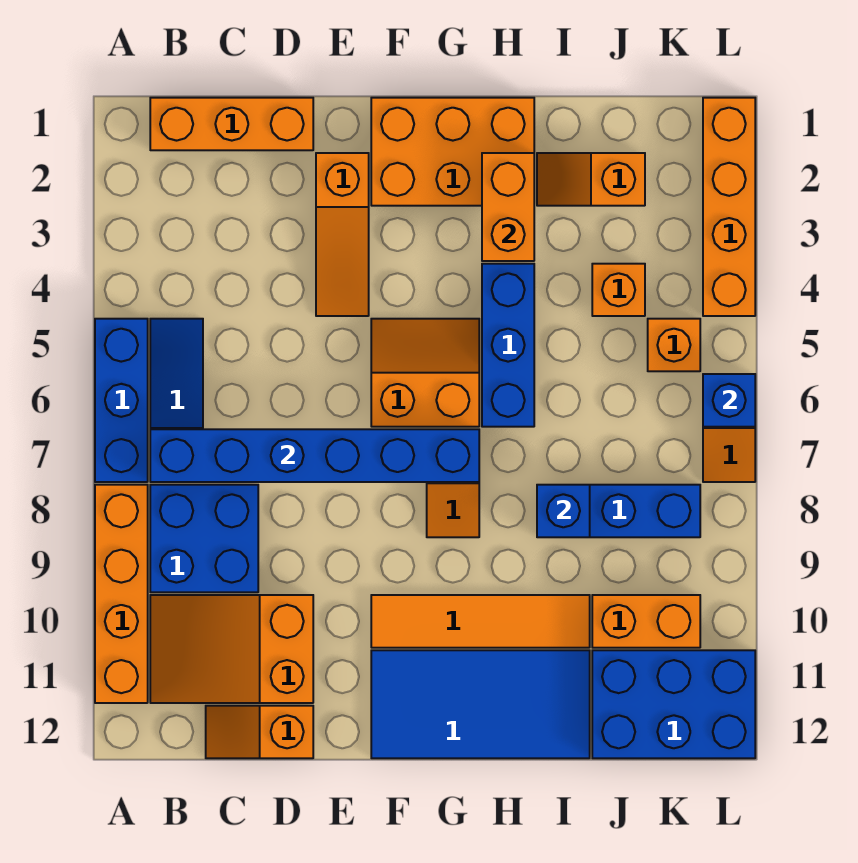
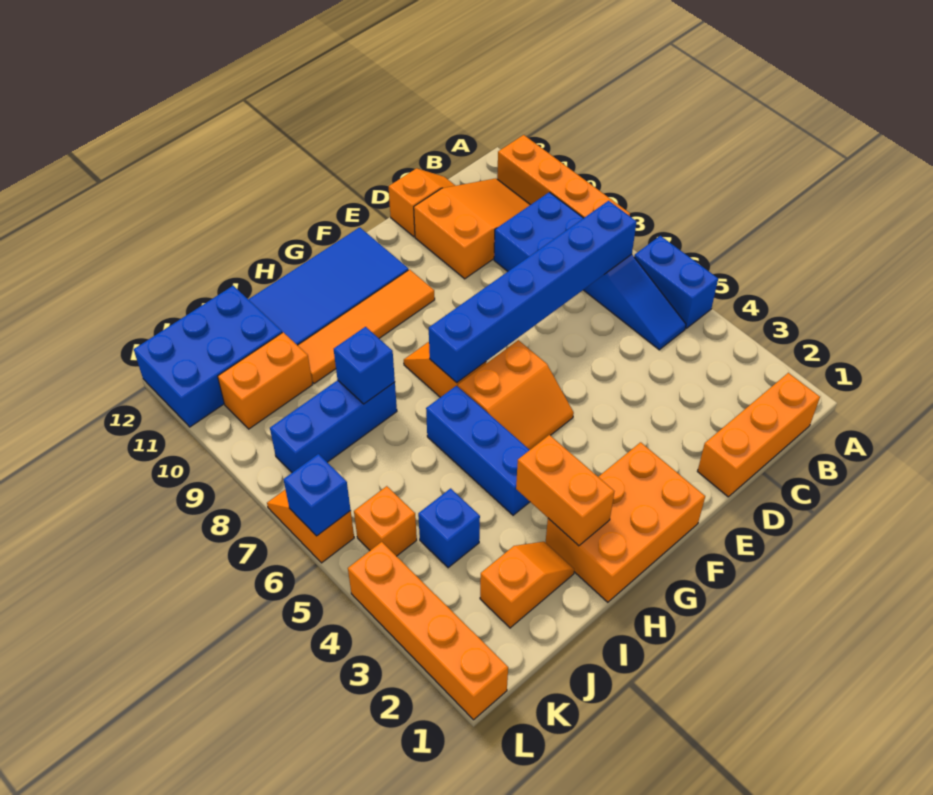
blue brick A5:A7 level 1 -> blue brick A5:A6 level 1
orange slope E2:E4 level 1 top 2 -> none
orange brick J4 level 1 -> blue brick J4 level 1

